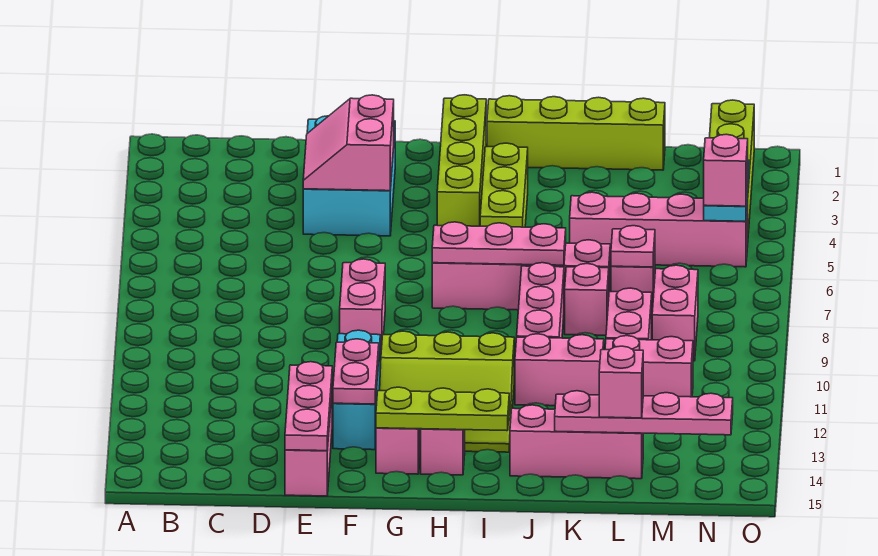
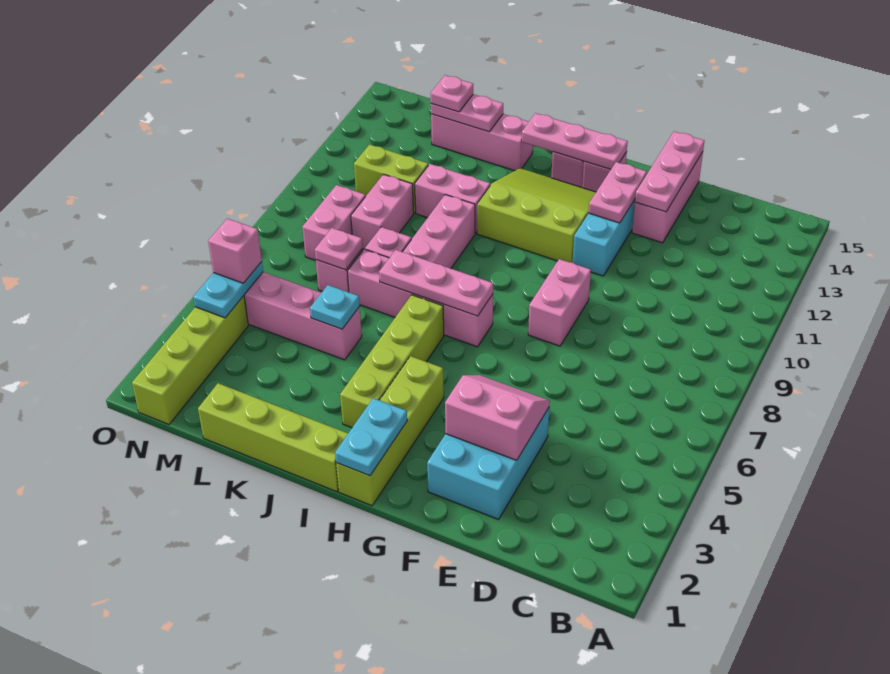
pink slope E3:F4 level 2 top F -> pink slope E3:F4 level 2 top 3
lime plate G14:I14 level 2 -> pink plate G14:I14 level 2
none -> cyan plate H1:H2 level 2
lime brick I3:I5 level 1 -> lime brick I3:I6 level 1
none -> cyan plate K5 level 2
pink plate K14:N14 level 2 -> pink plate K14:L14 level 2
pink brick L11:M11 level 1 -> lime brick L11:M11 level 1
pink brick L14 level 3 -> pink plate L14 level 3

